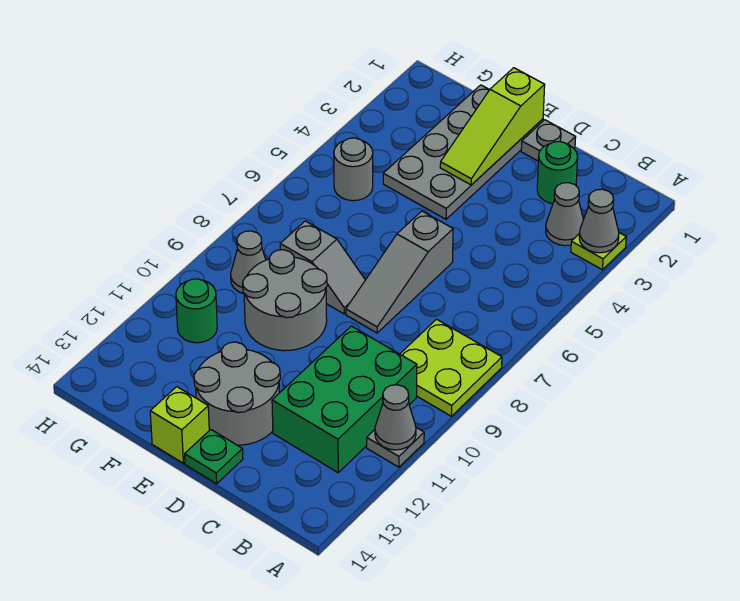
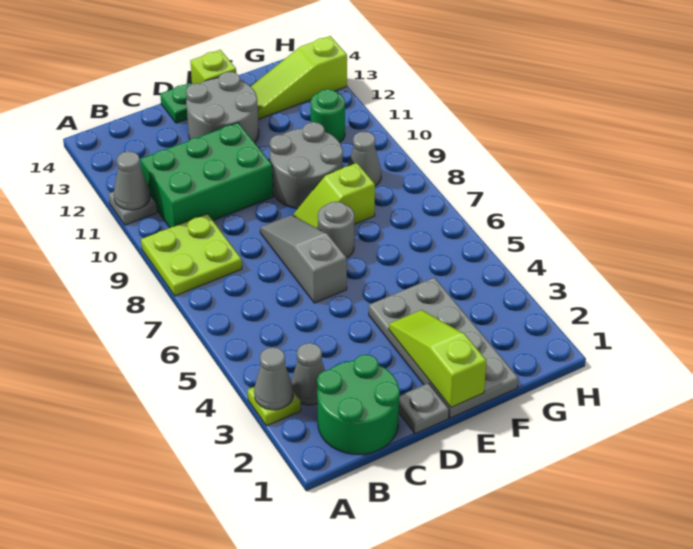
green brick B10:C12 level 1 -> green brick B10:D11 level 1
green round brick C2 level 1 -> green round brick B1:C2 level 1
grey slope E8:F8 level 1 top F -> lime slope E8:F8 level 1 top F
none -> lime slope F13:H13 level 1 top H
grey round brick G5 level 1 -> grey round brick E7 level 1

